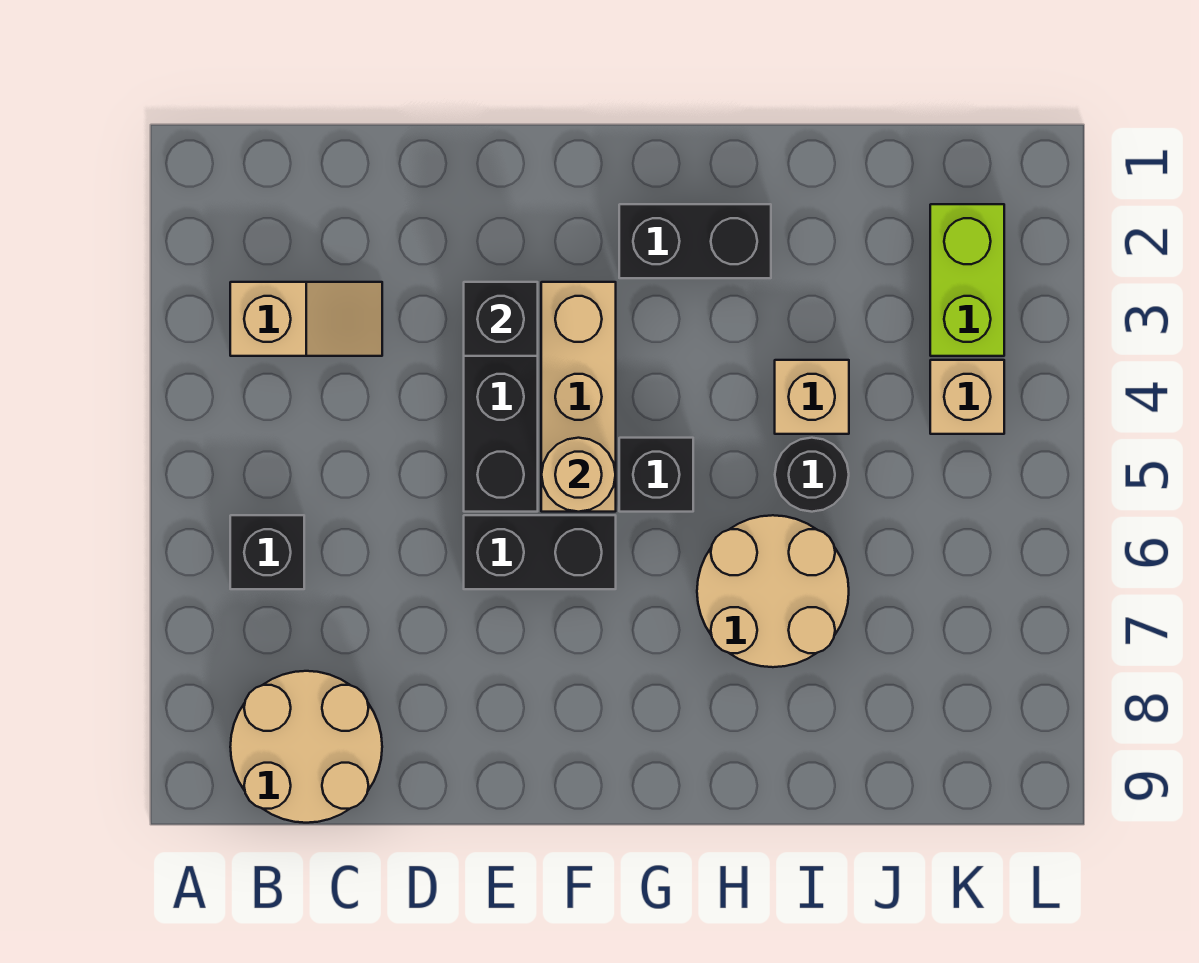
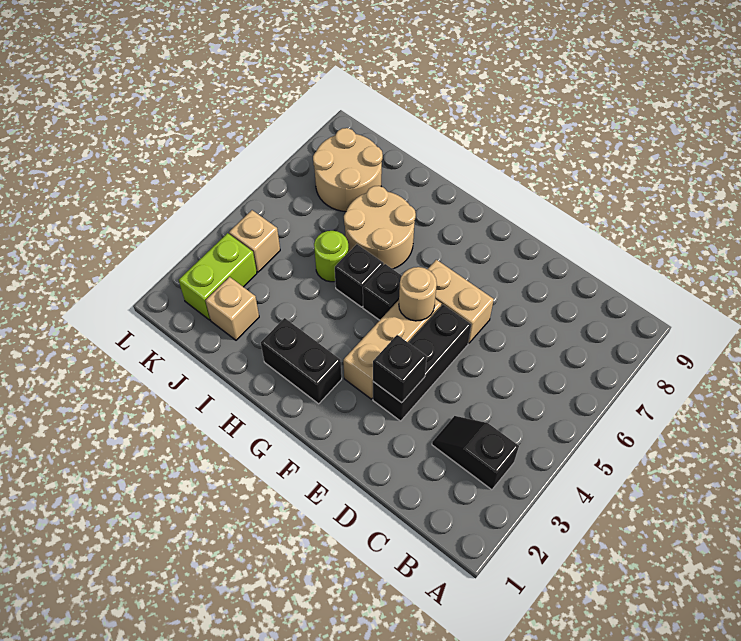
tan slope B3:C3 level 1 top B -> black slope B3:C3 level 1 top B
black brick B6 level 1 -> black brick H5 level 1
tan round brick B8:C9 level 1 -> tan round brick J7:K8 level 1
black brick E6:F6 level 1 -> tan brick E6:F6 level 1
tan brick I4 level 1 -> tan brick J2 level 1
black round brick I5 level 1 -> lime round brick I5 level 1

